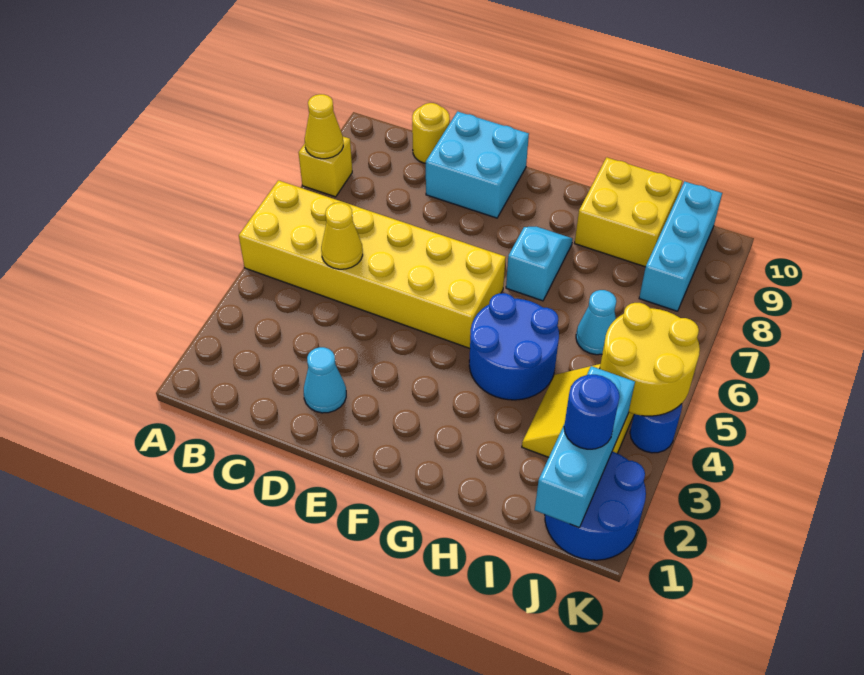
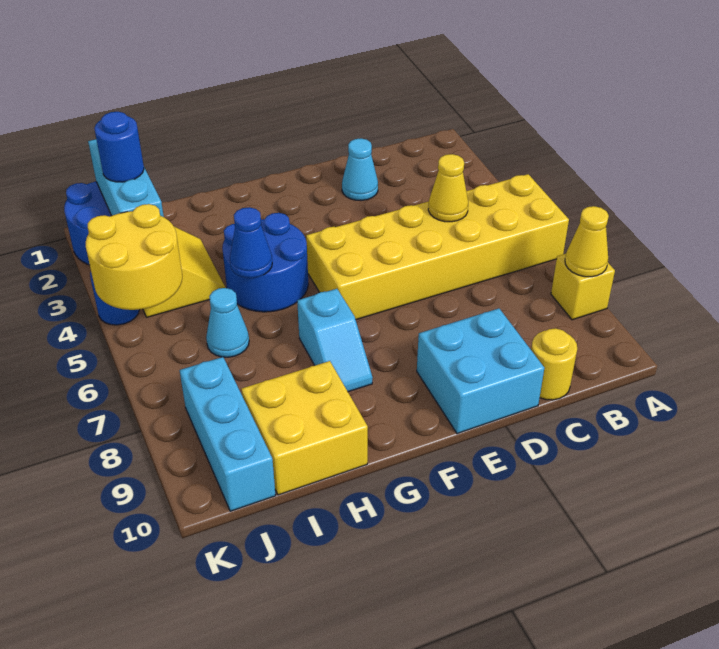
none -> blue cone H5 level 2

